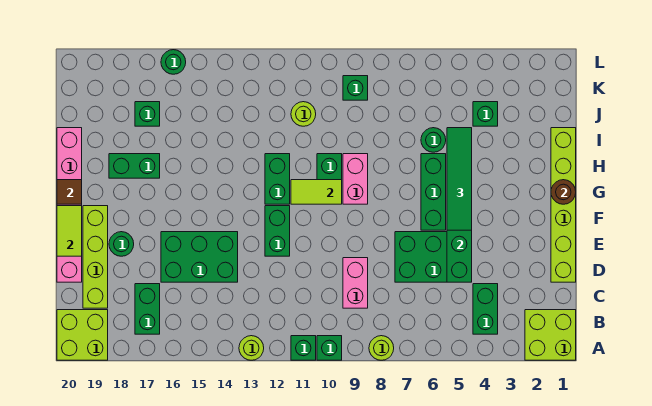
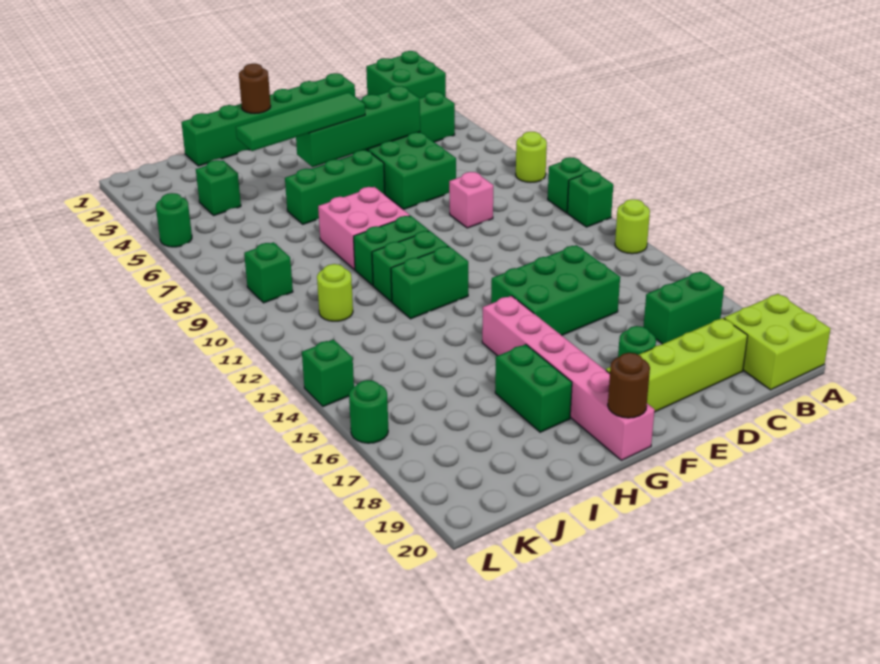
lime brick A1:B2 level 1 -> green brick A1:B2 level 1
pink brick C9:D9 level 1 -> pink brick D9 level 1
lime brick D1:I1 level 1 -> green brick D1:I1 level 1
green brick D14:E16 level 1 -> green brick D14:F15 level 1
pink brick D20:I20 level 1 -> pink brick G15:G20 level 1
green brick E12:F12 level 1 -> green brick G11:H11 level 1
lime tile E20:F20 level 2 -> none
pink brick G9:H9 level 1 -> pink brick G8:H9 level 1
lime tile G10:G11 level 2 -> none
brown tile G20 level 2 -> brown round brick G20 level 2
green round brick I6 level 1 -> green round brick L5 level 1
green brick J17 level 1 -> green brick L14 level 1

